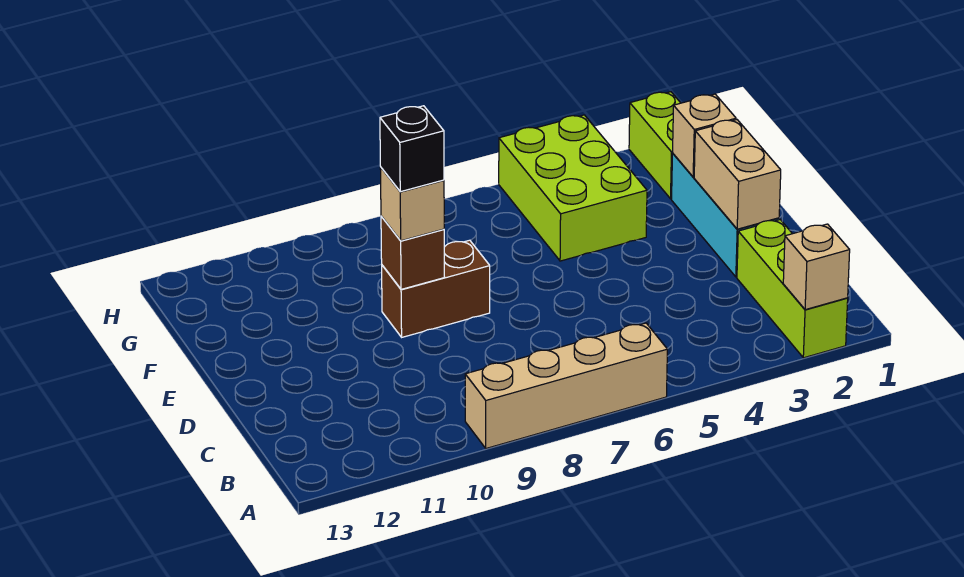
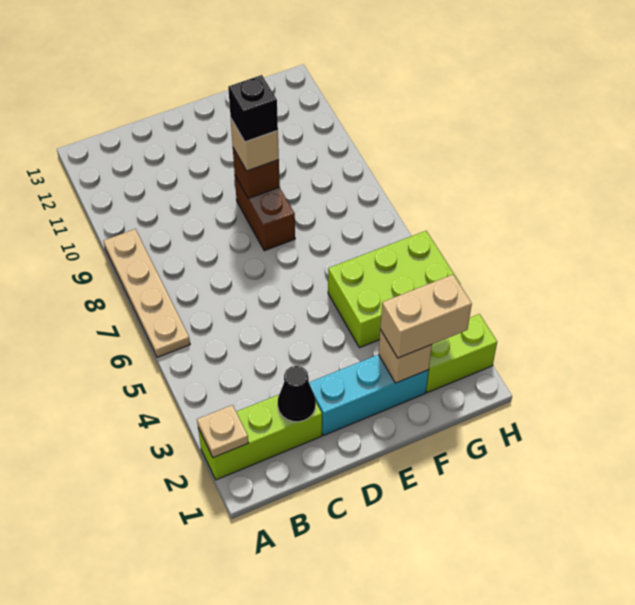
tan brick A2 level 2 -> tan plate A2 level 2
tan brick A6:A9 level 1 -> tan plate A6:A9 level 1
none -> black cone C2 level 2
tan brick D2:E2 level 2 -> tan brick F2:G2 level 3

